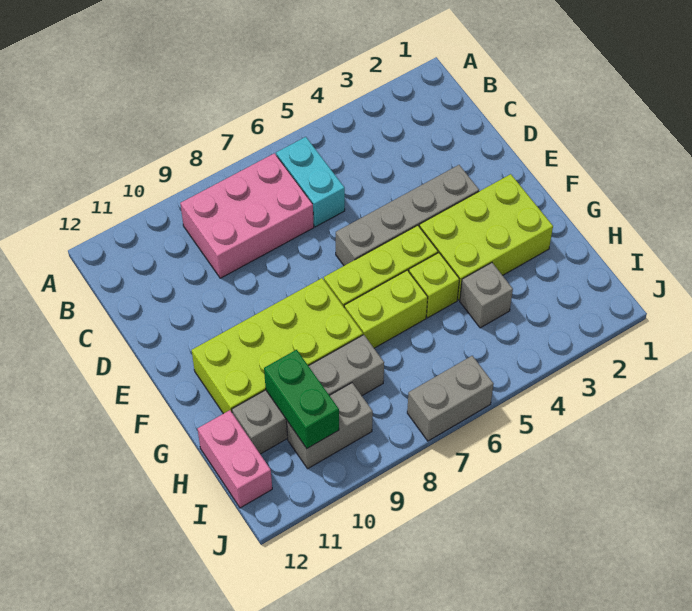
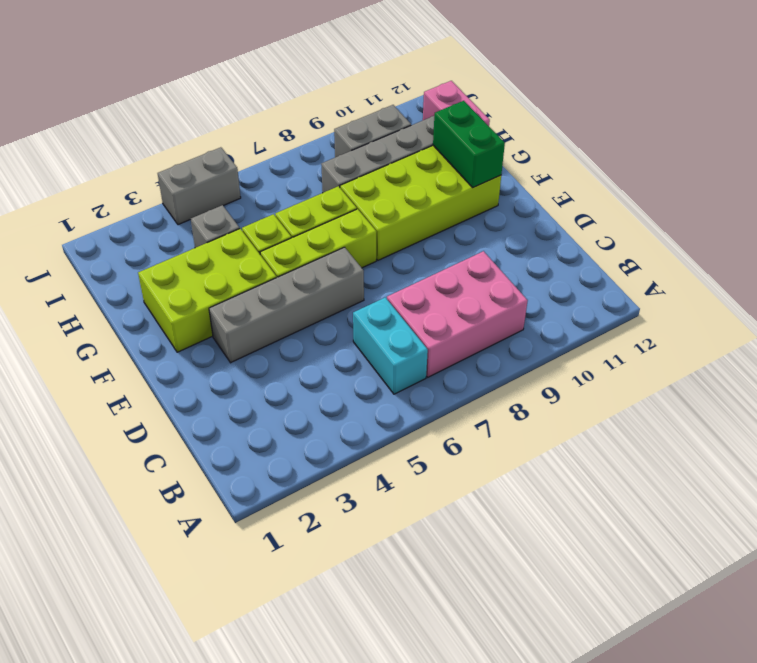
green brick H10:I10 level 2 -> green brick F11:G11 level 2
grey brick J6:J7 level 1 -> grey brick J4:J5 level 1

